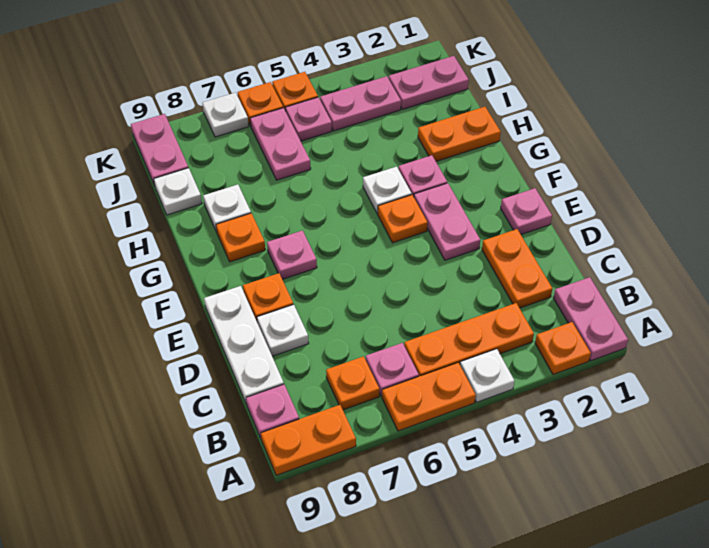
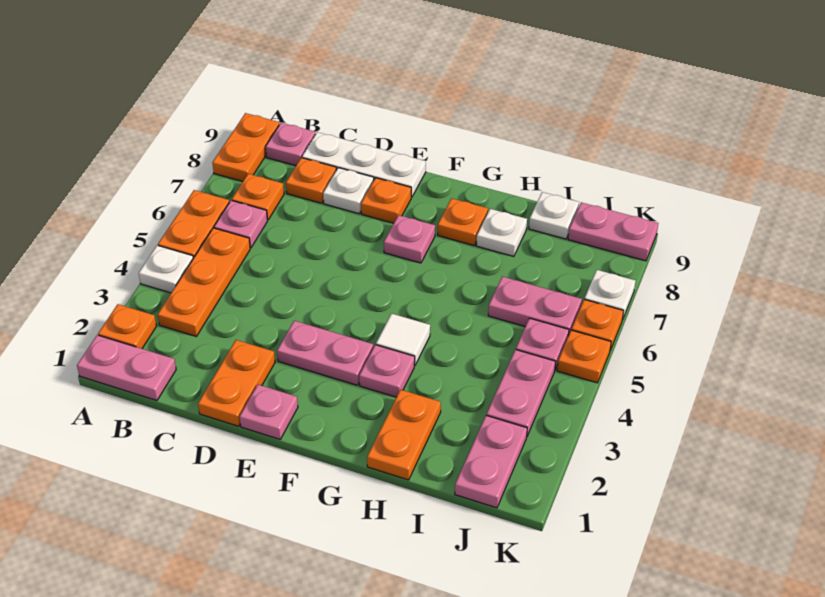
orange plate C2:D2 level 1 -> orange plate D1:D2 level 1
orange plate F4 level 1 -> orange plate C8 level 1
white plate G4 level 1 -> white tile G4 level 1

